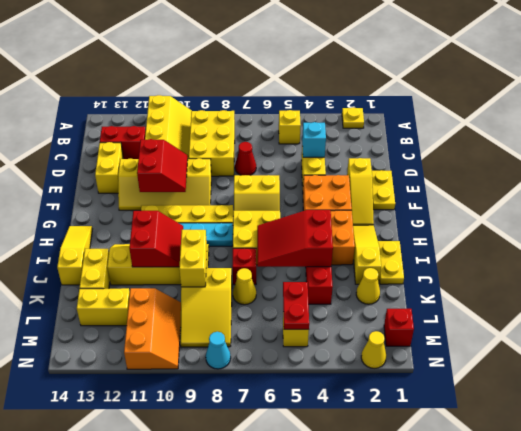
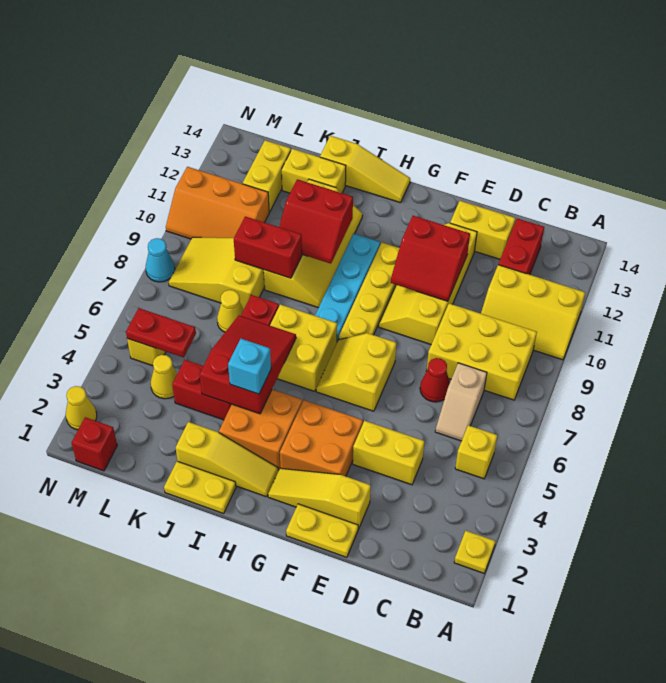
none -> tan slope C6:C7 level 1 top 7
cyan brick D4 level 2 -> cyan brick I4 level 3
yellow brick J9:K9 level 2 -> red brick J9:K9 level 2
yellow cone K2 level 1 -> yellow cone L4 level 1

